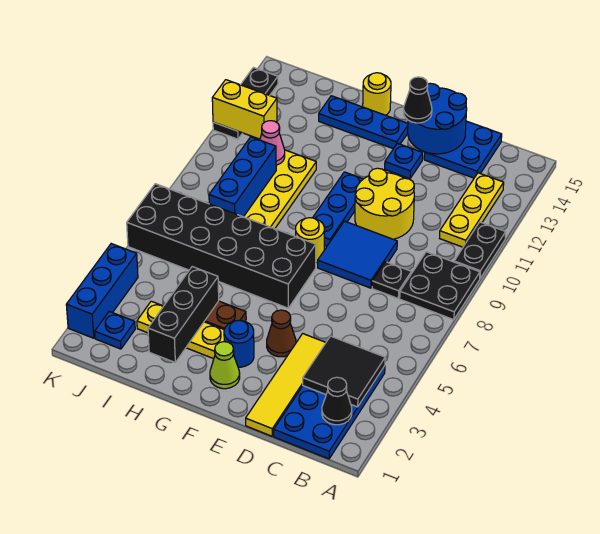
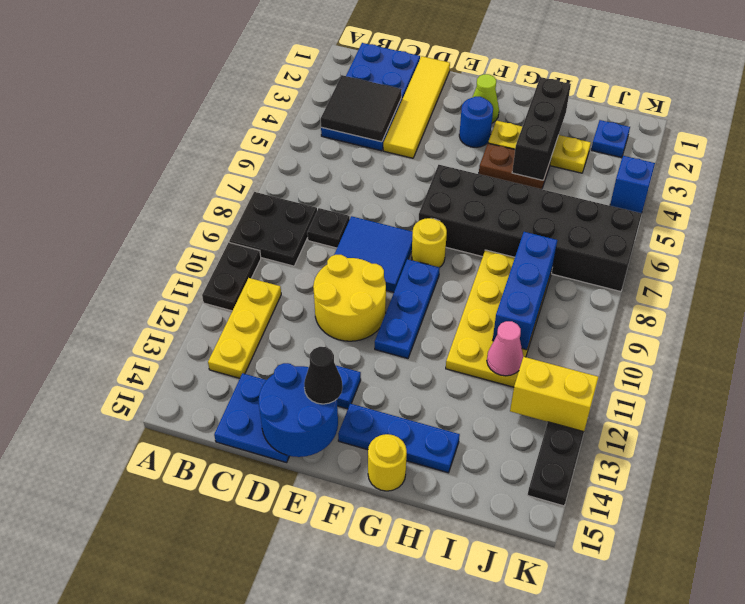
black cone B2 level 2 -> none
brown cone E4 level 1 -> none
blue brick K2:K4 level 1 -> blue brick K4 level 1

